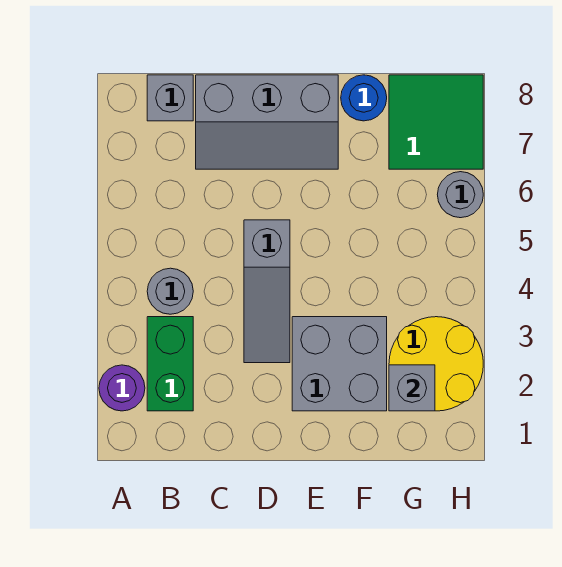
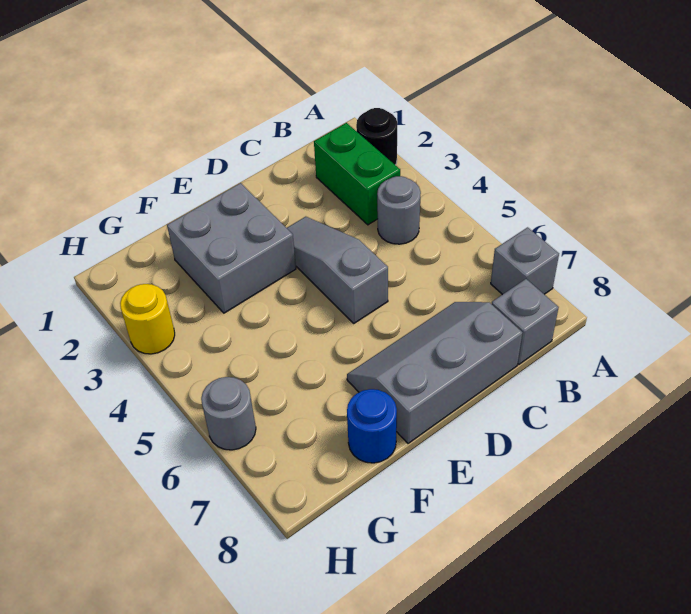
purple round brick A2 level 1 -> black round brick A2 level 1
yellow round brick G2:H3 level 1 -> yellow round brick H3 level 1
grey brick G2 level 2 -> grey brick A7 level 1
green tile G7:H8 level 1 -> none

